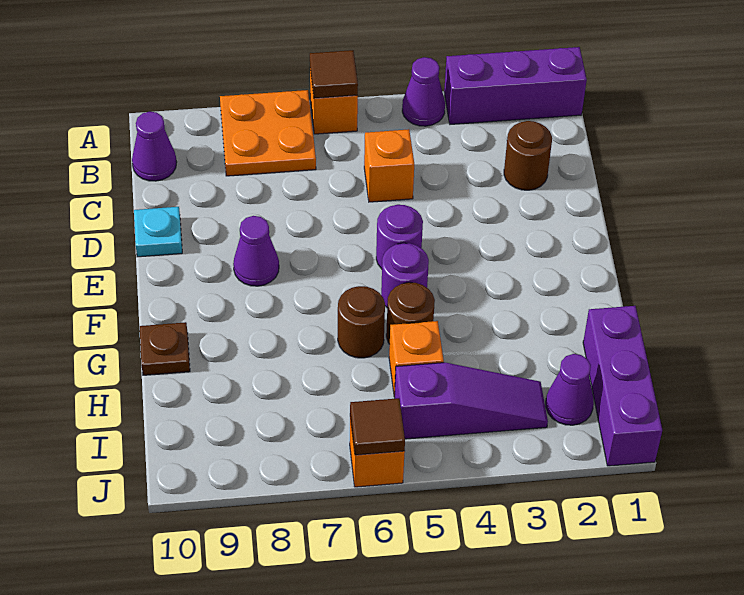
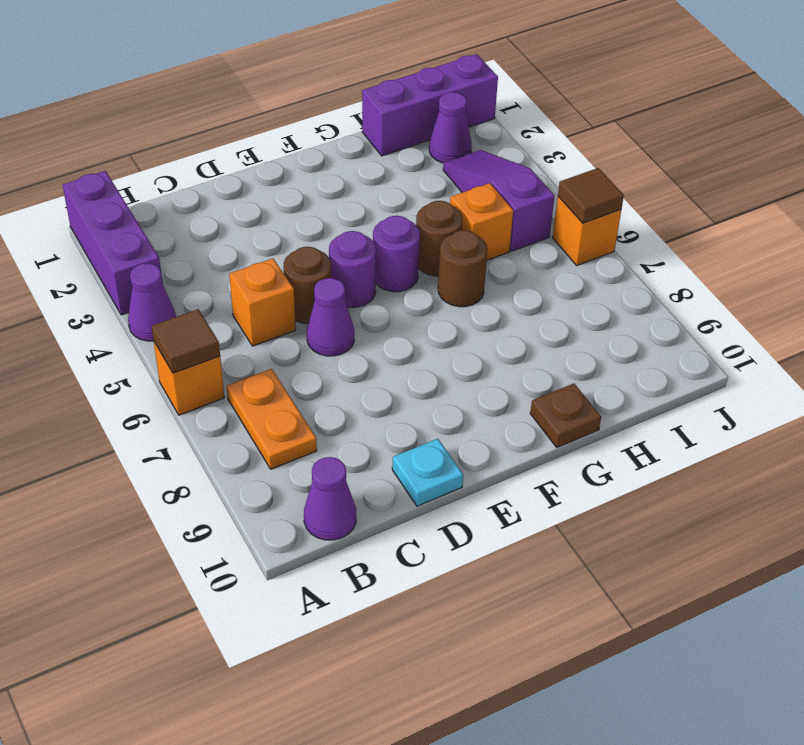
orange plate A7:B8 level 1 -> orange plate B7:B8 level 1
brown round brick C2 level 1 -> brown round brick D5 level 1
purple cone E8 level 1 -> purple cone D6 level 1

